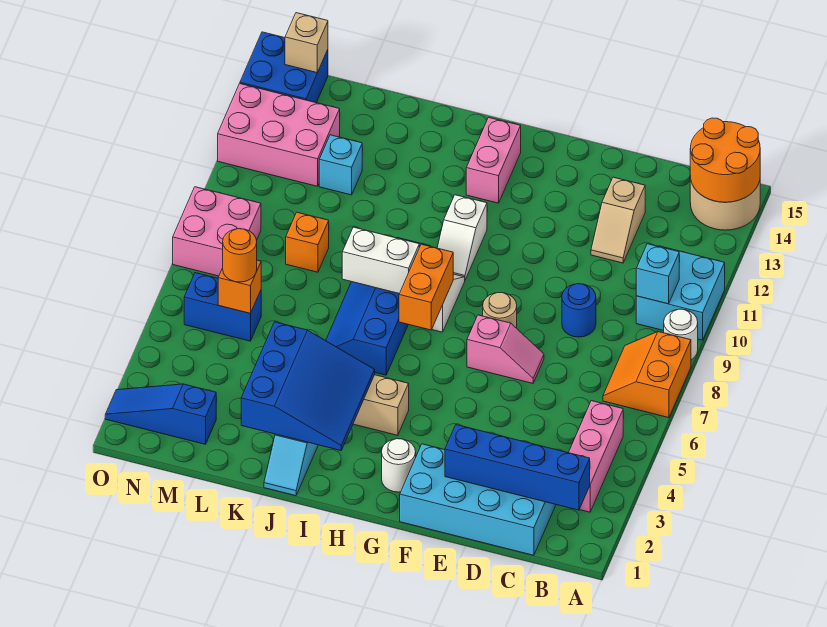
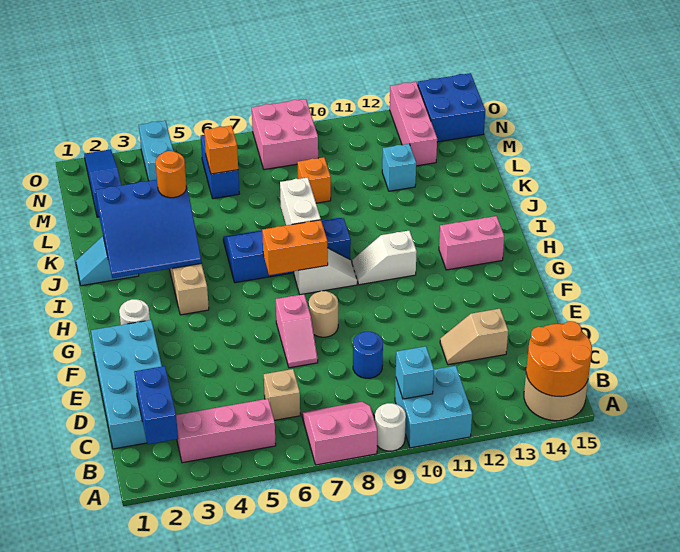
orange slope A7:B8 level 1 top A -> pink slope A7:B8 level 1 top A
blue brick B2:E2 level 2 -> blue brick B2:C2 level 2
orange round brick M6 level 3 -> orange round brick K4 level 3
pink brick M12:O13 level 1 -> pink brick M13:O13 level 1
none -> cyan brick N4:O4 level 1
tan brick N15 level 2 -> tan brick C6 level 1

